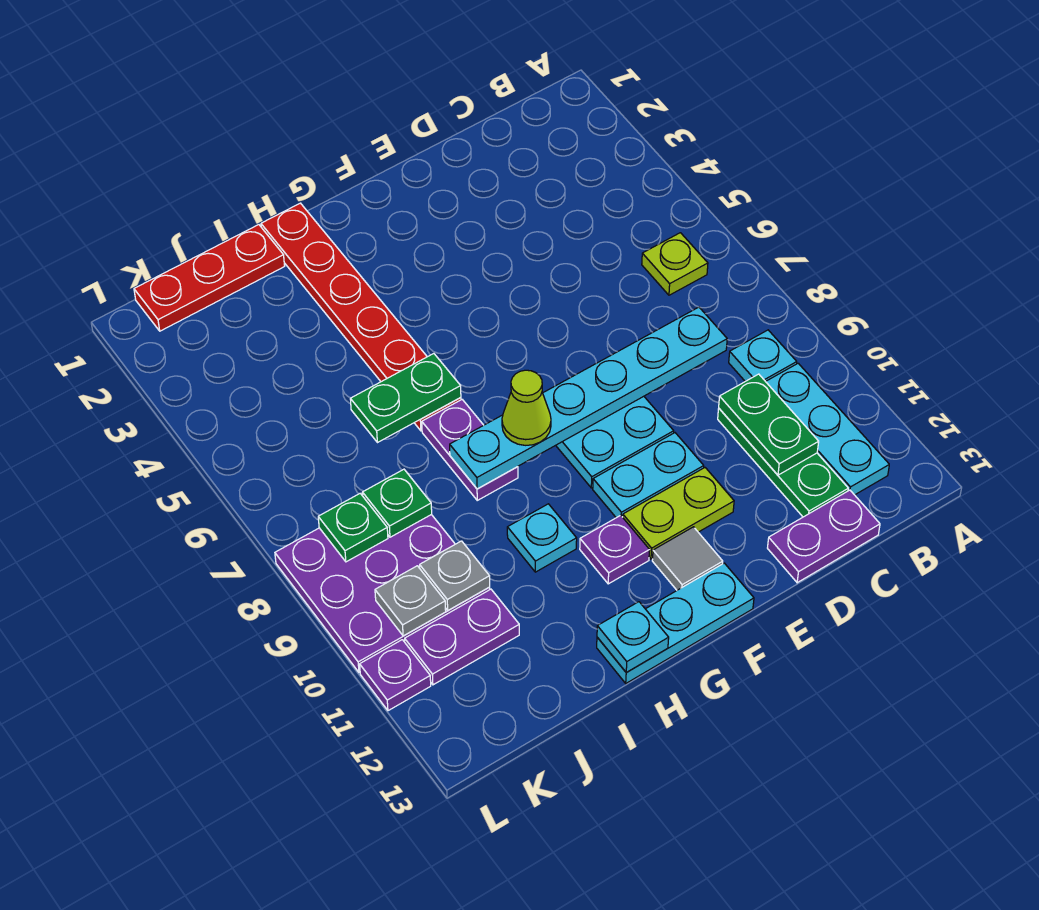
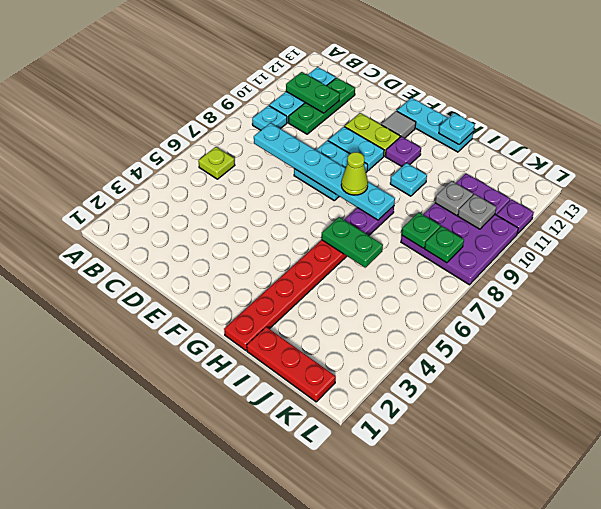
green plate C10:C11 level 2 -> green plate B11:C11 level 2
purple plate C13:D13 level 1 -> none

